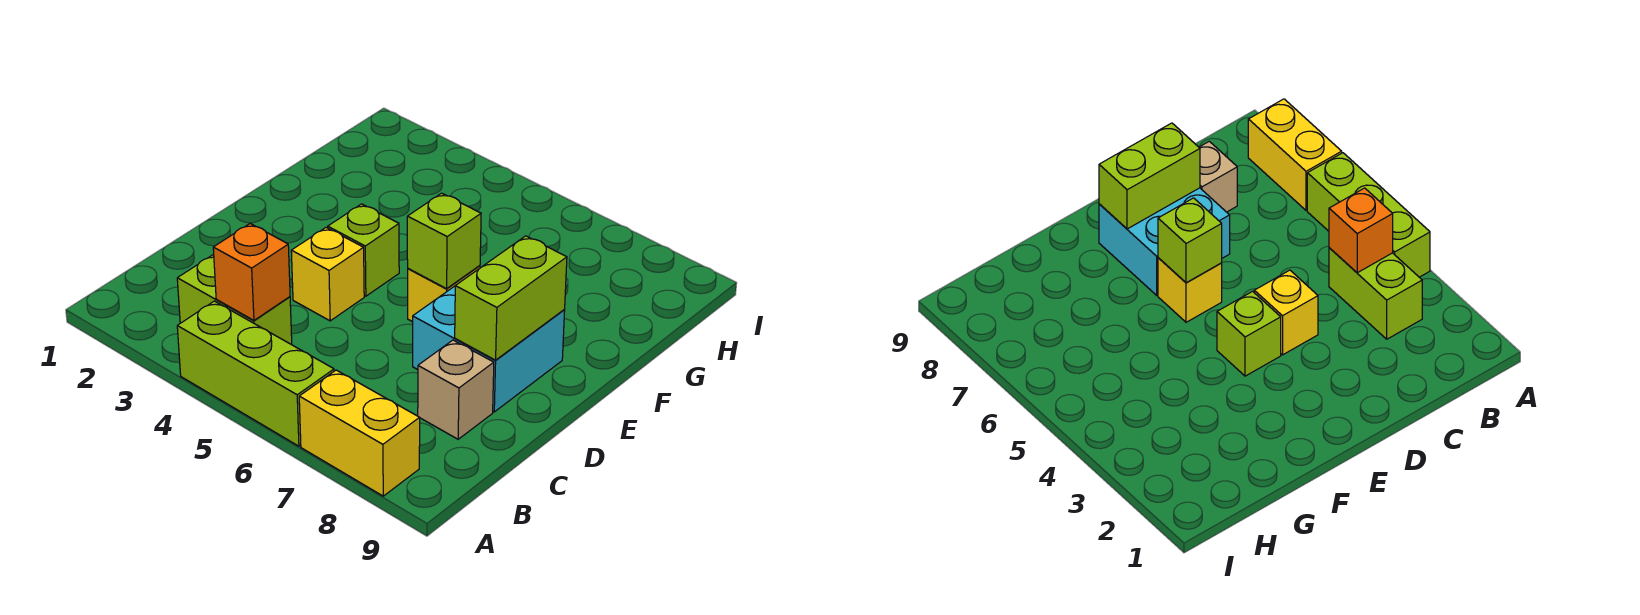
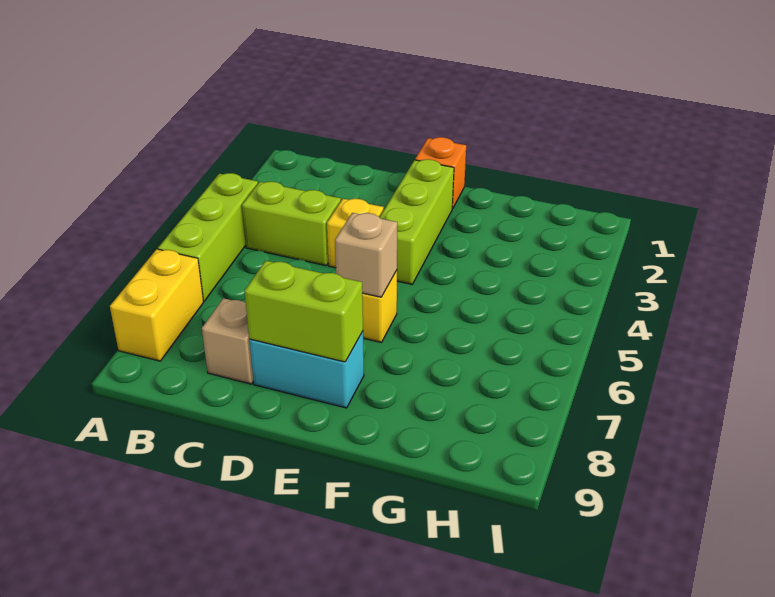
lime brick B3:B4 level 1 -> lime brick B4:C4 level 1
orange brick B4 level 2 -> orange brick E1 level 1
cyan brick D7:E8 level 1 -> cyan brick D8:E8 level 1
lime brick E4 level 1 -> lime brick E2:E4 level 1
lime brick E6 level 2 -> tan brick E6 level 2

